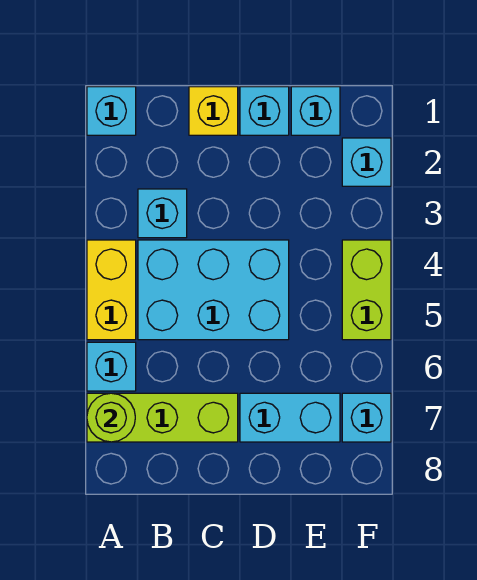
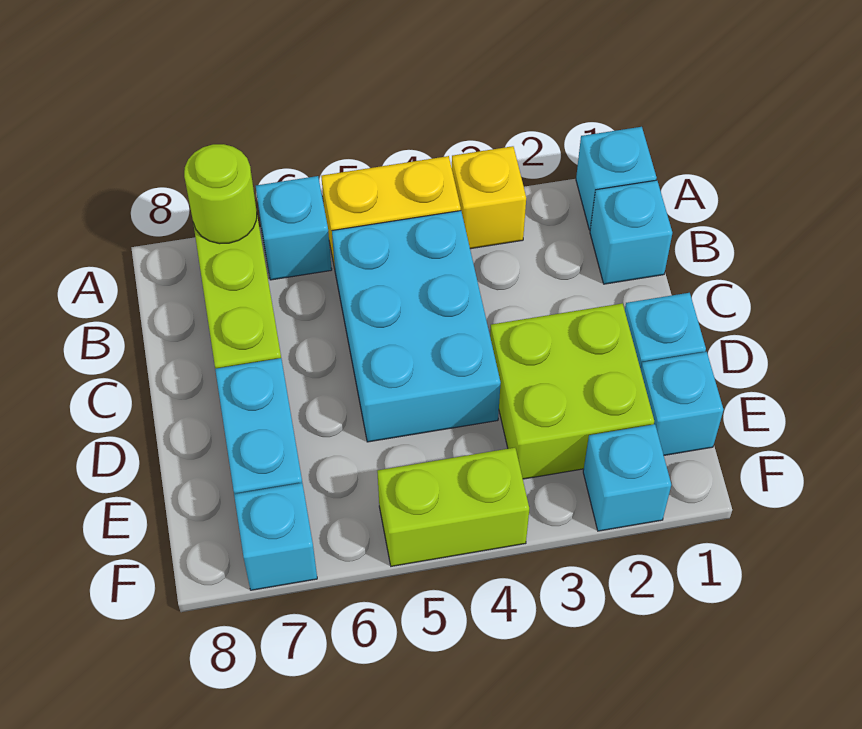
cyan brick B3 level 1 -> cyan brick B1 level 1
yellow brick C1 level 1 -> yellow brick A3 level 1
none -> lime brick D2:E3 level 1

